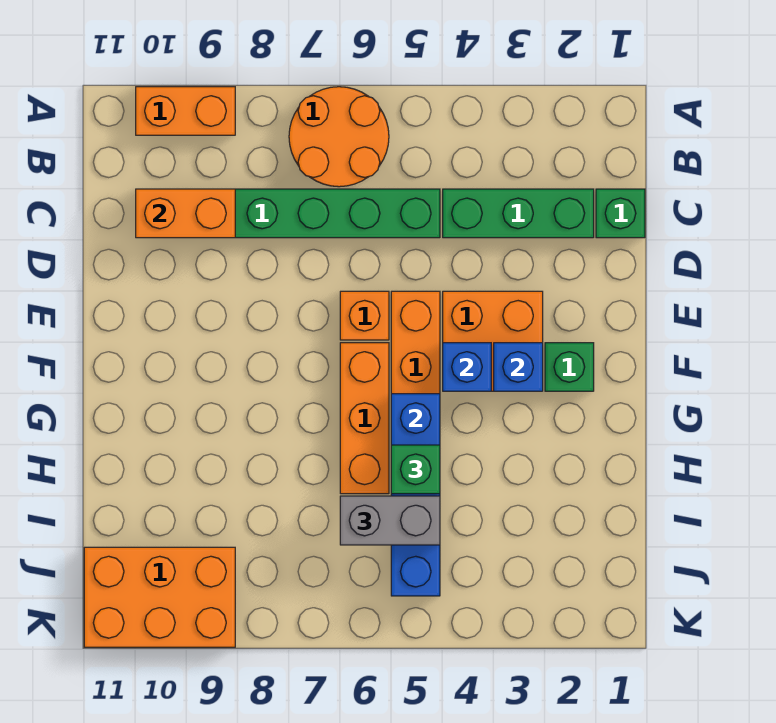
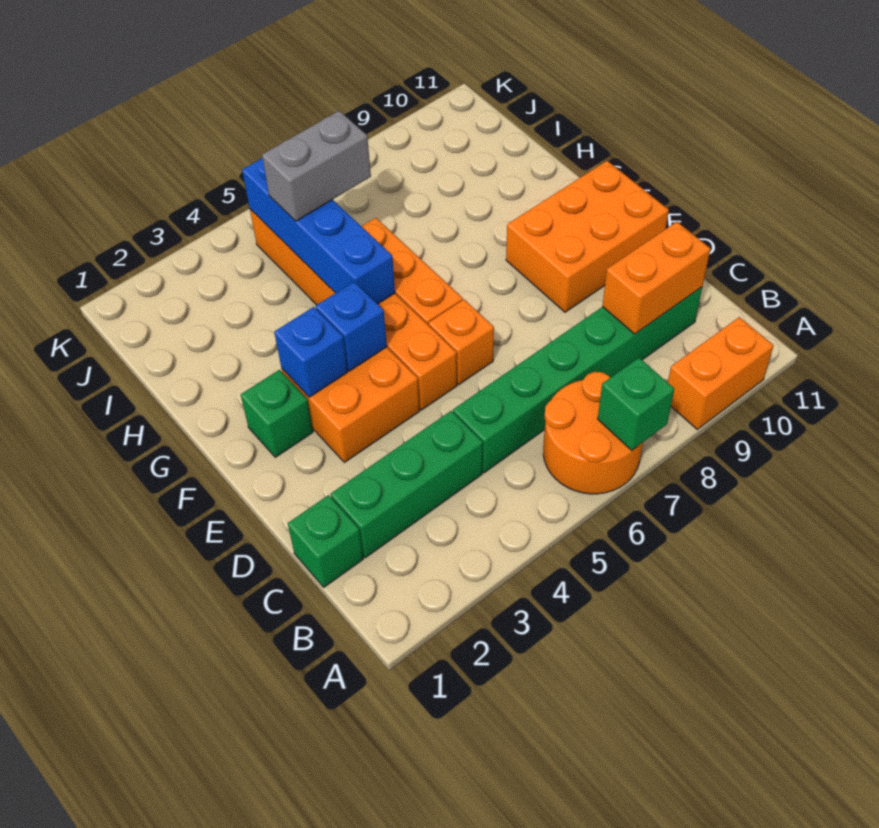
green brick H5 level 3 -> green brick A7 level 2
orange brick J9:K11 level 1 -> orange brick E9:F11 level 1

